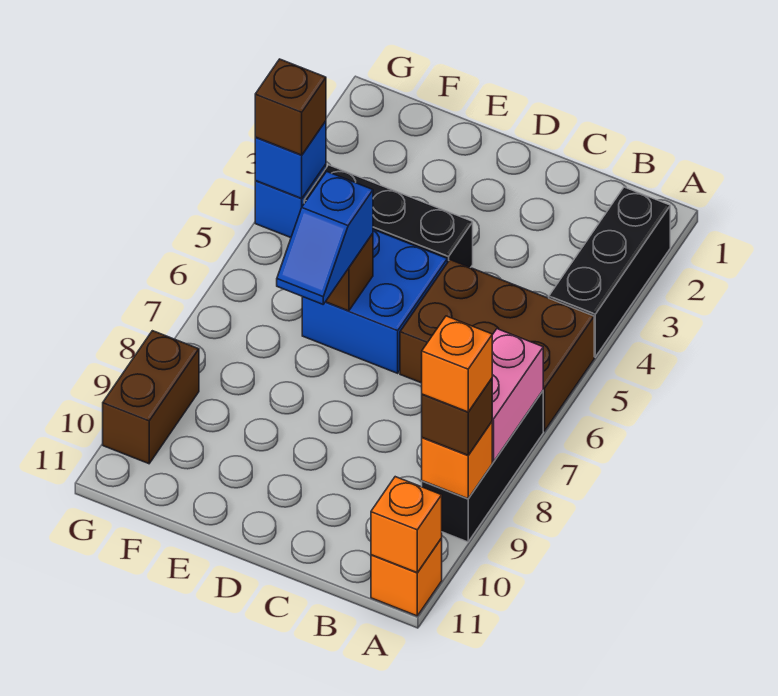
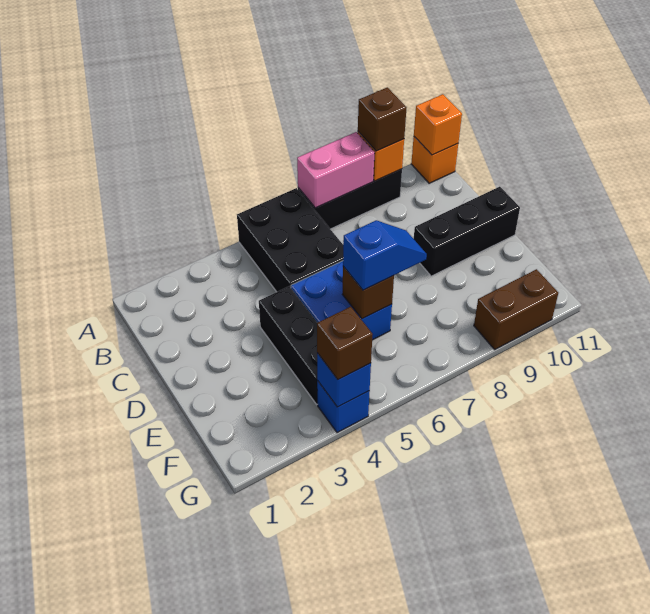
black brick A2:A4 level 1 -> black brick D9:D11 level 1
brown brick A5:C6 level 1 -> black brick A5:C6 level 1
orange brick A9 level 4 -> none

